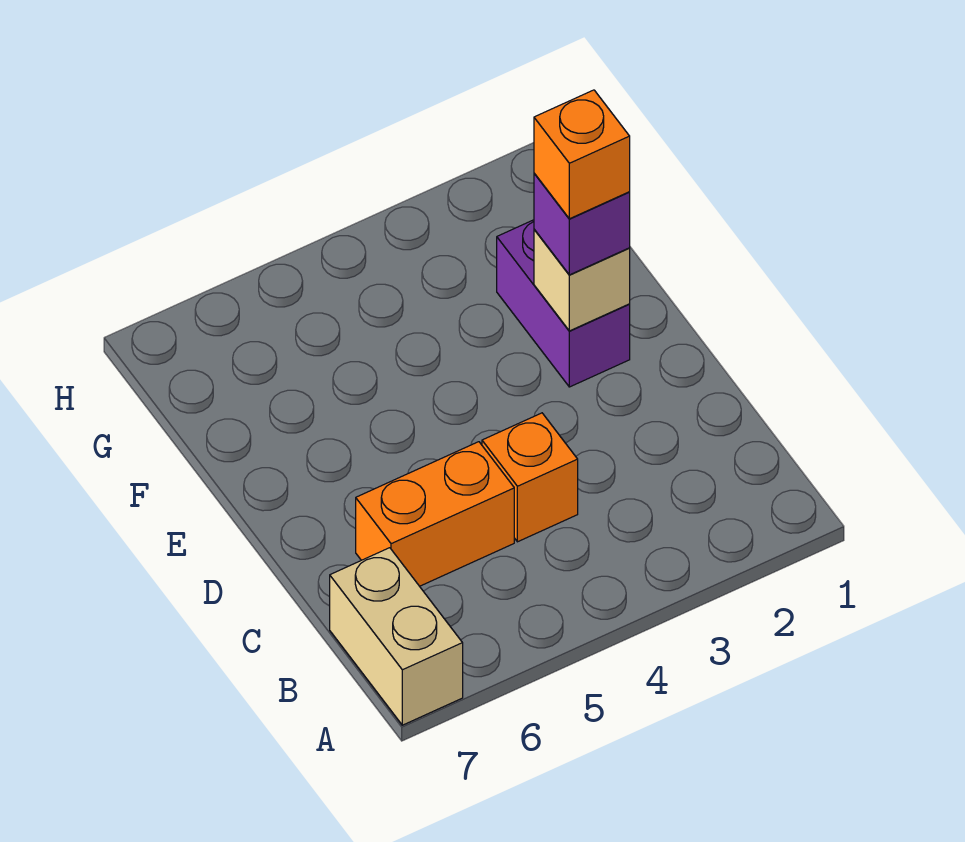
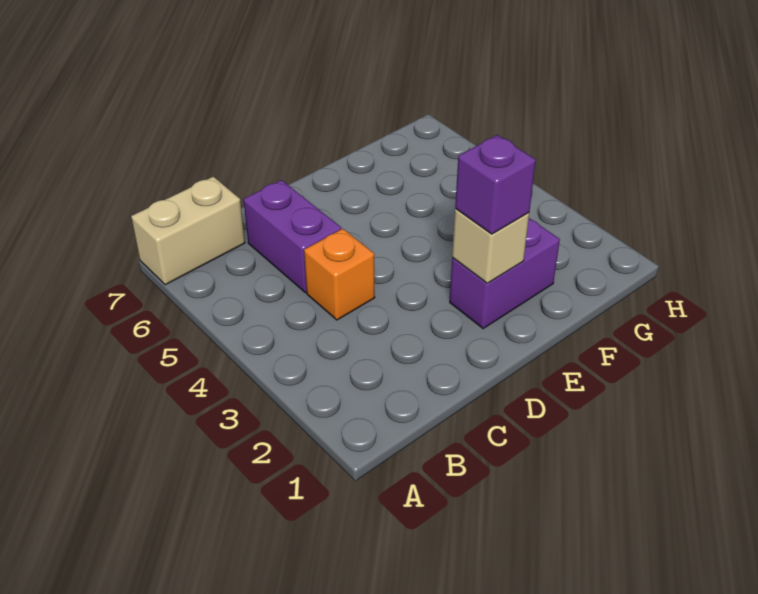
orange brick C5:C6 level 1 -> purple brick C5:C6 level 1
orange brick E2 level 4 -> none

